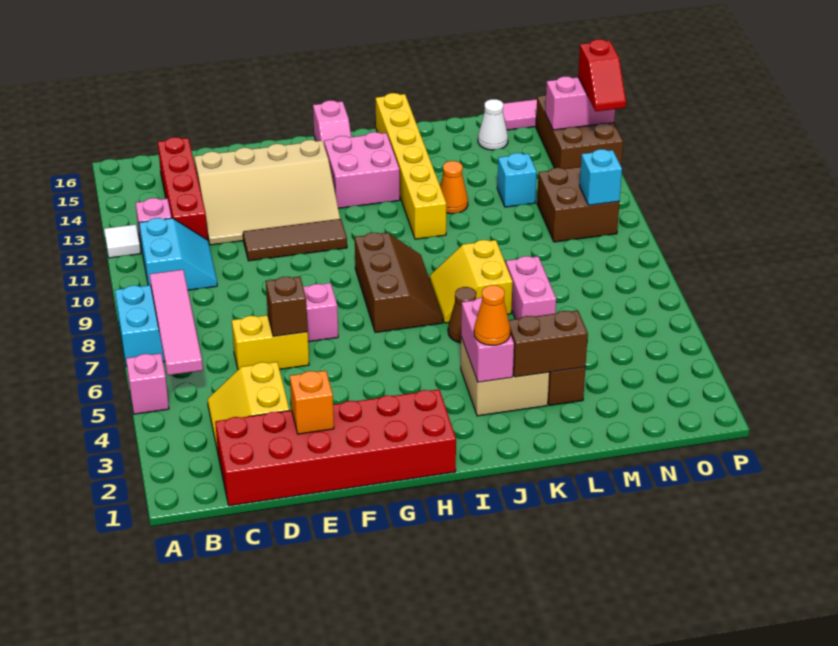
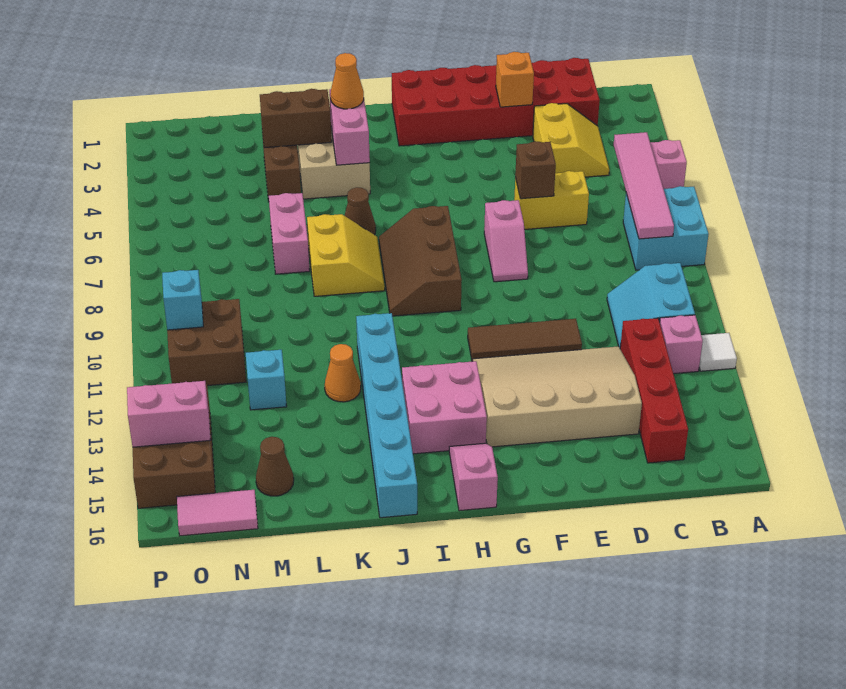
yellow brick J11:J16 level 1 -> cyan brick J11:J16 level 1
white cone M15 level 1 -> brown cone M15 level 1
red slope P13:P14 level 3 top 14 -> none

